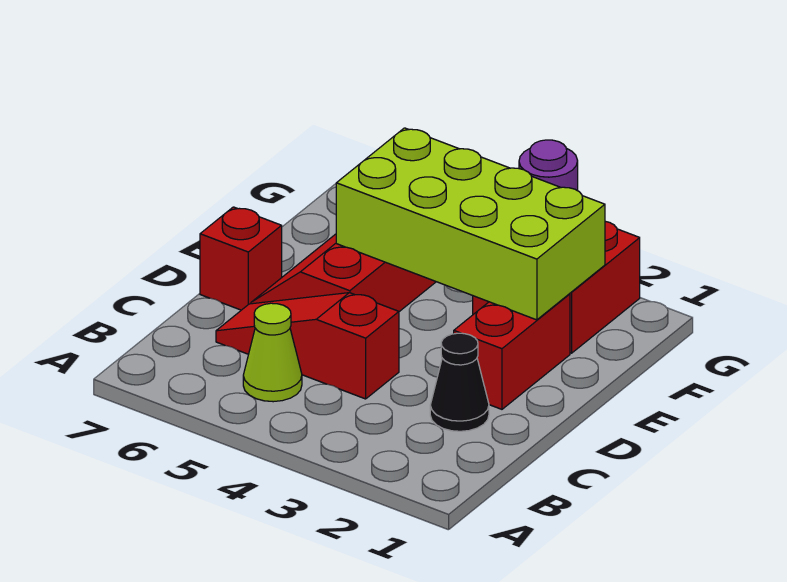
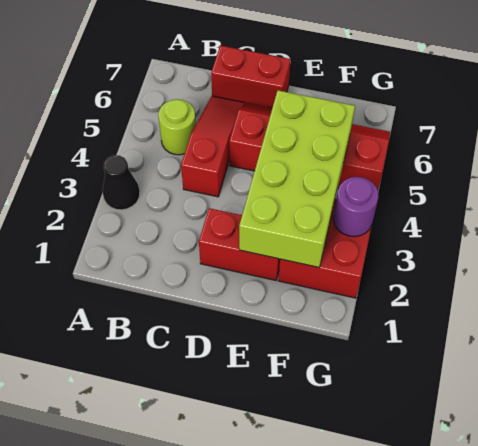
lime cone B5 level 1 -> lime round brick B5 level 1
black cone C2 level 1 -> black cone A3 level 1
red brick D7 level 1 -> red brick C7:D7 level 1

